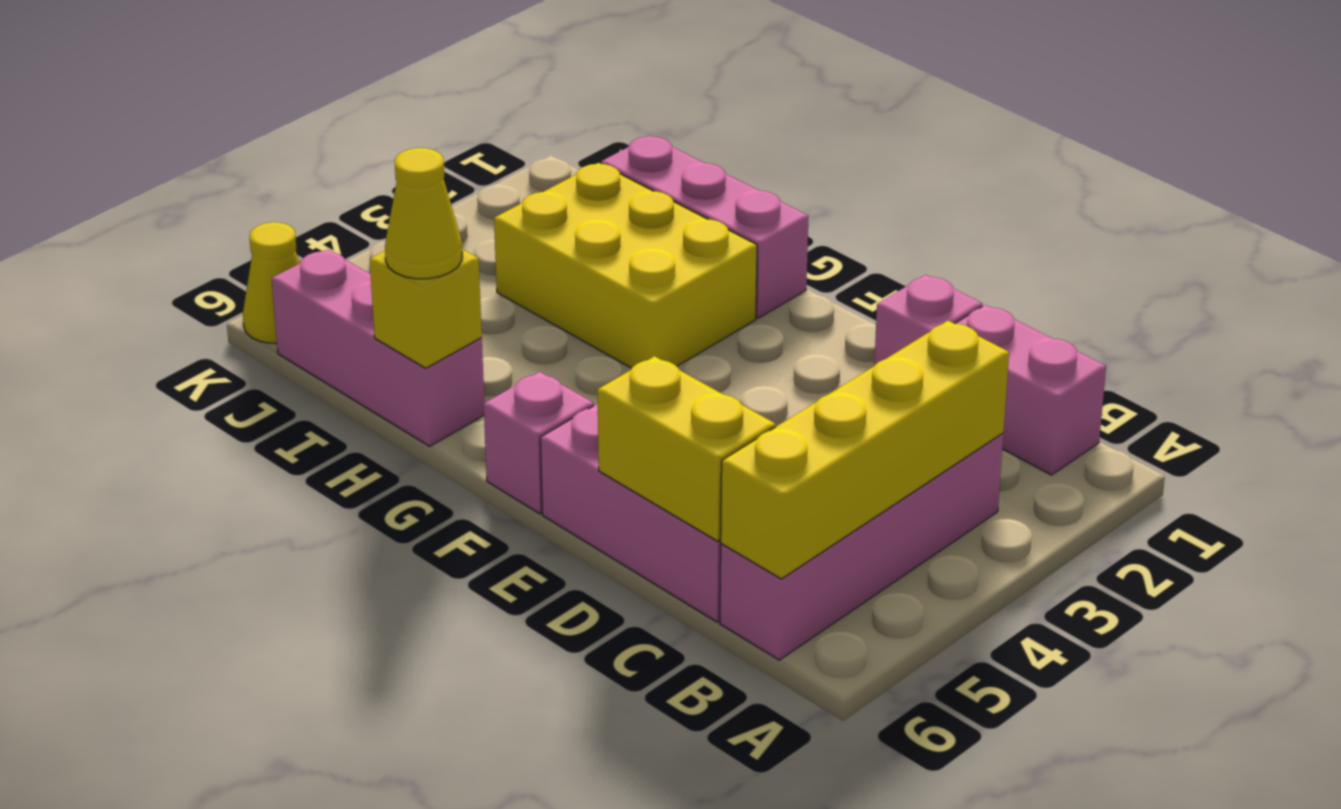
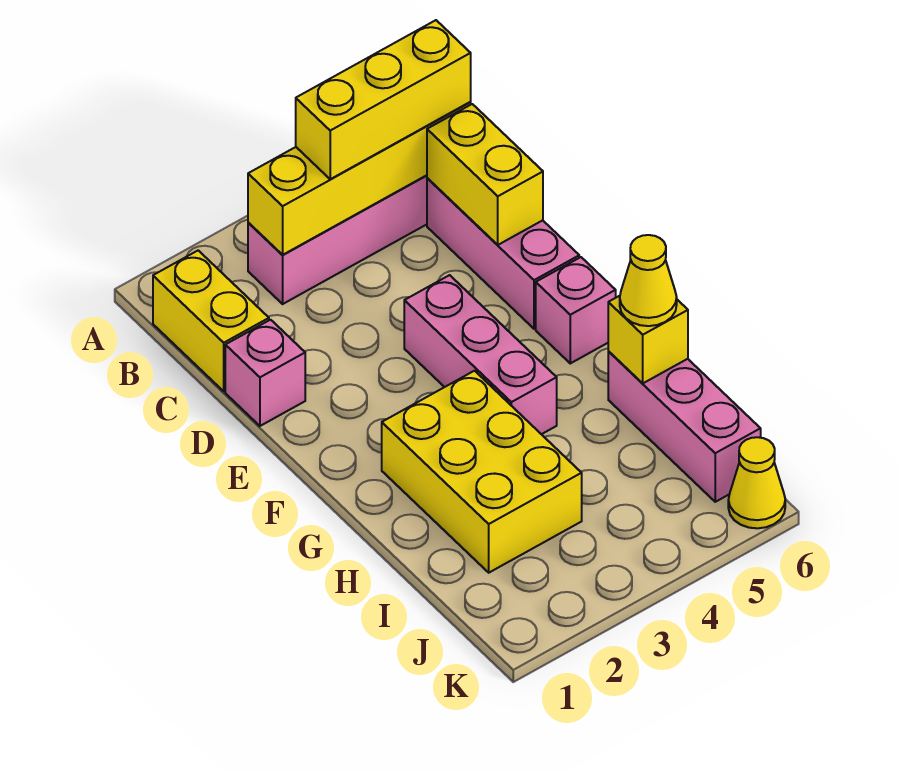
pink brick B1:C1 level 1 -> yellow brick B1:C1 level 1
none -> yellow brick B4:B6 level 3
pink brick G1:I1 level 1 -> pink brick E4:G4 level 1

